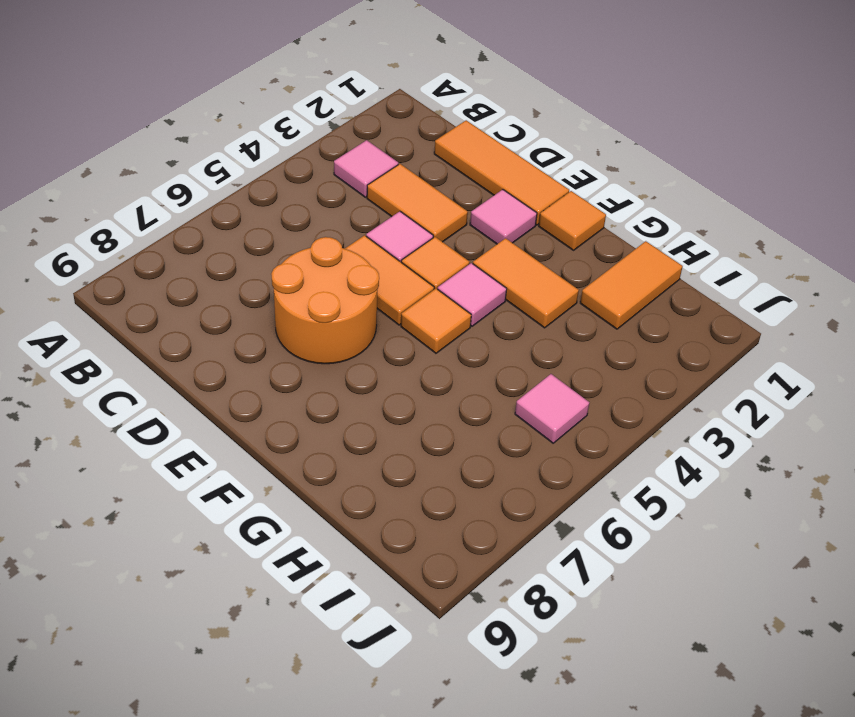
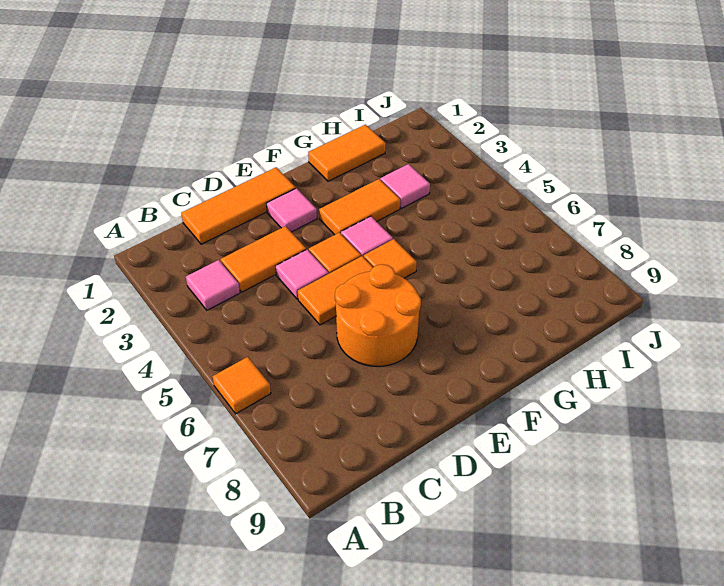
orange tile F1 level 1 -> orange tile A6 level 1
orange tile H1:H2 level 1 -> orange tile G1:H1 level 1
pink tile I5 level 1 -> pink tile H3 level 1

